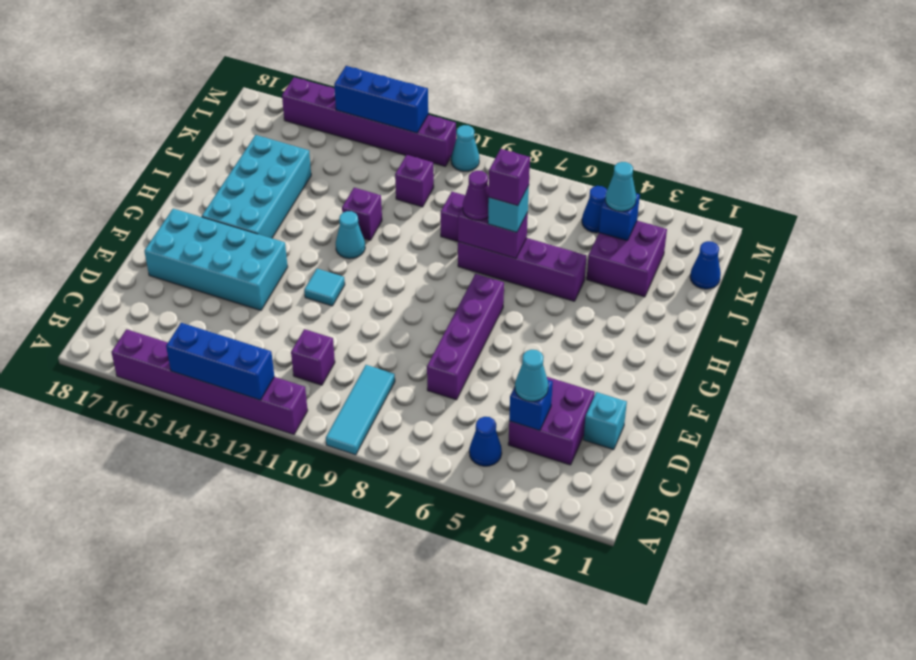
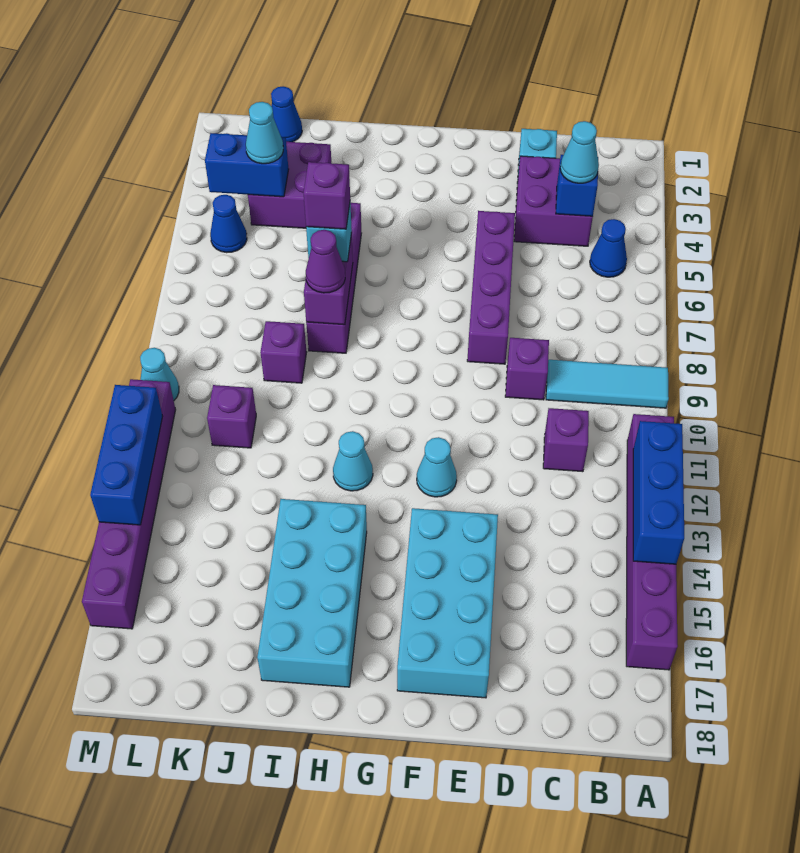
purple brick D7:G7 level 1 -> purple brick E5:E8 level 1
cyan tile F12 level 1 -> cyan cone F12 level 1
cyan brick G15:J16 level 1 -> cyan brick H14:I17 level 1
purple brick I12 level 1 -> purple brick D9 level 1
blue brick K4 level 2 -> blue brick K4:L4 level 2

